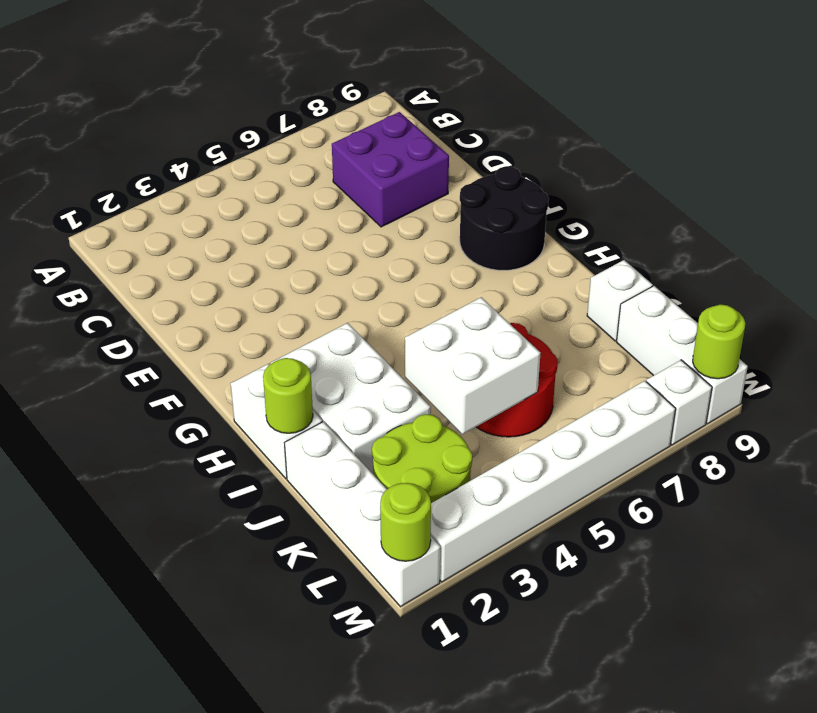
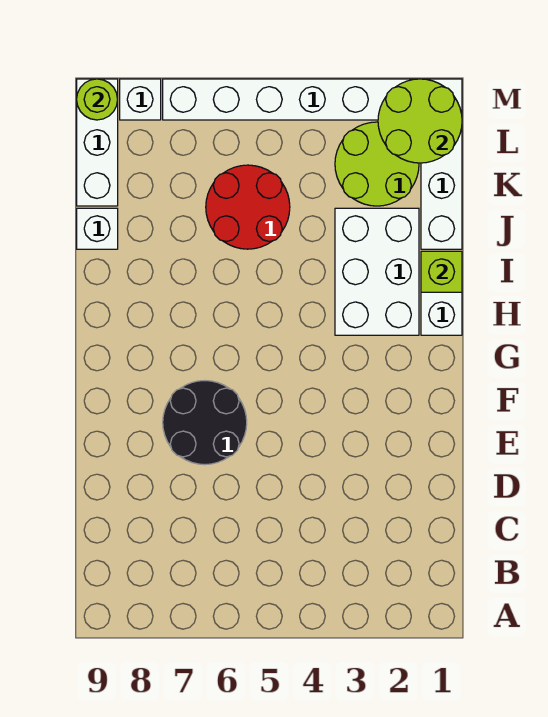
purple brick C7:D8 level 1 -> none
black round brick F8:G9 level 1 -> black round brick E6:F7 level 1
lime round brick I1 level 2 -> lime brick I1 level 2
white brick J4:K5 level 2 -> none
lime round brick M1 level 2 -> lime round brick L1:M2 level 2

